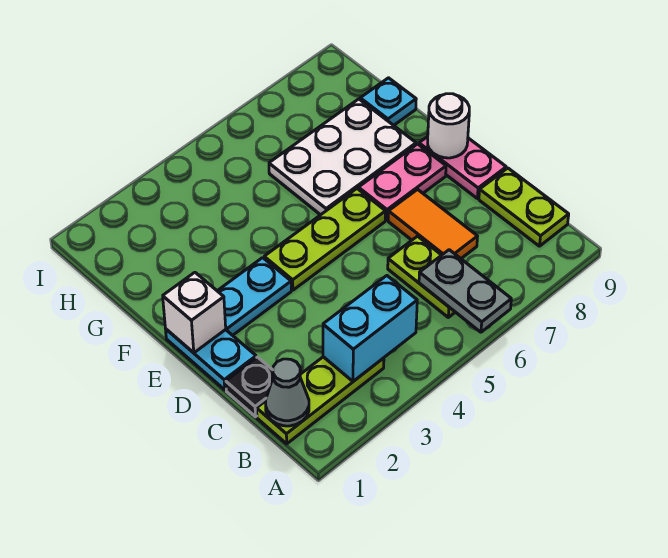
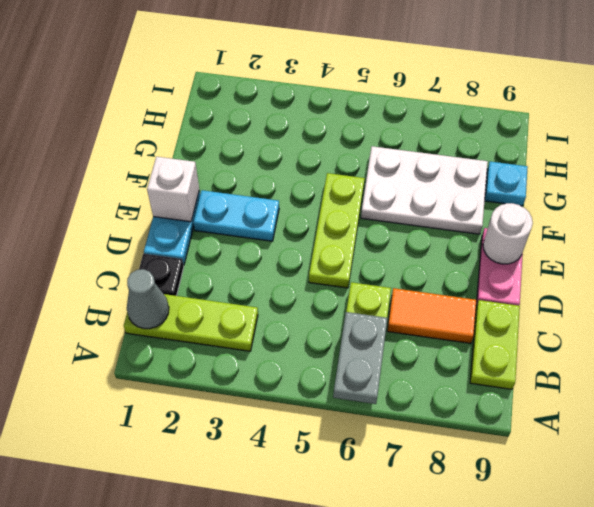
cyan brick B3:B4 level 2 -> none
orange tile C7:D7 level 1 -> orange tile C7:C8 level 1
lime plate E4:E6 level 1 -> lime plate D5:F5 level 1
pink plate E7:E8 level 1 -> none

